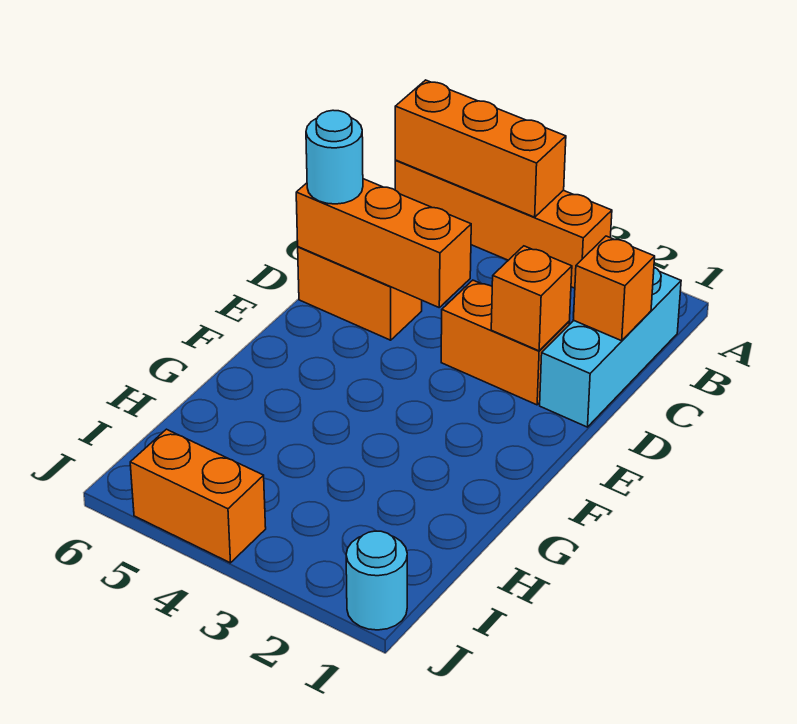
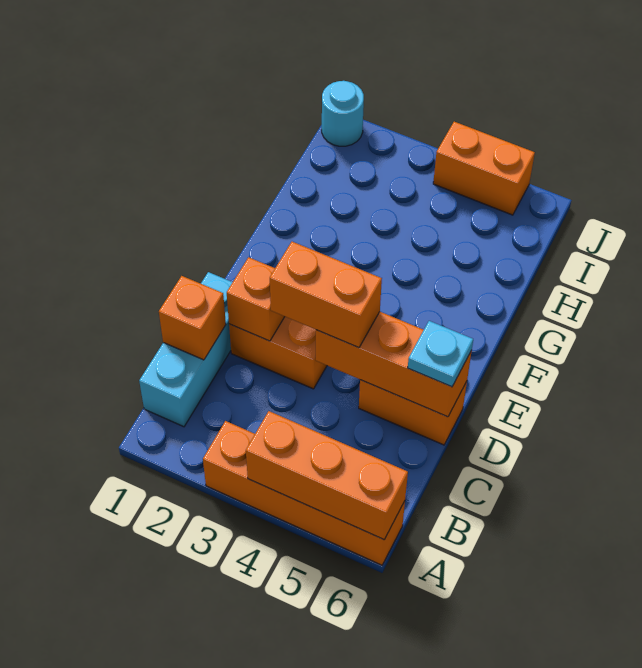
none -> orange brick D3:D4 level 3
cyan round brick D6 level 3 -> cyan plate D6 level 3

